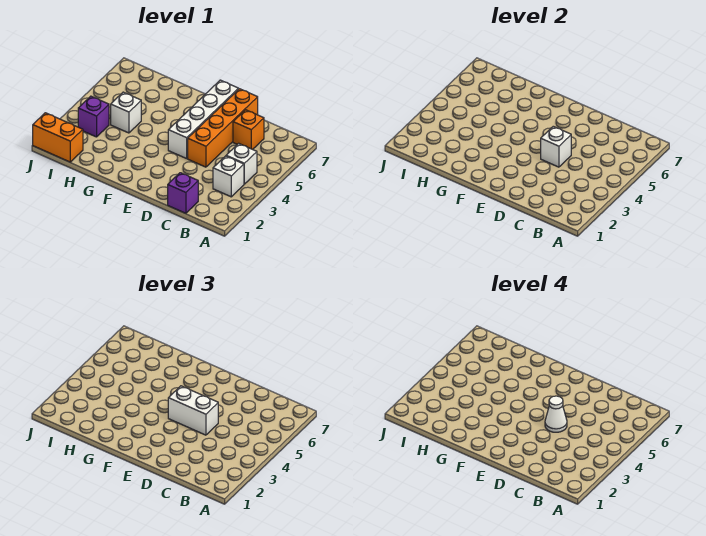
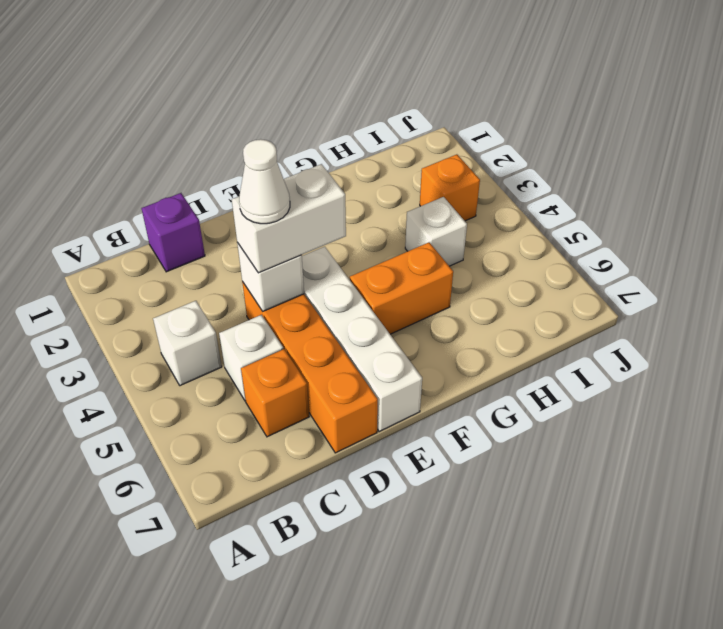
white brick B3 level 1 -> white brick C5 level 1
orange brick I1:J1 level 1 -> orange brick F5:G5 level 1
purple brick I3 level 1 -> orange brick I3 level 1

